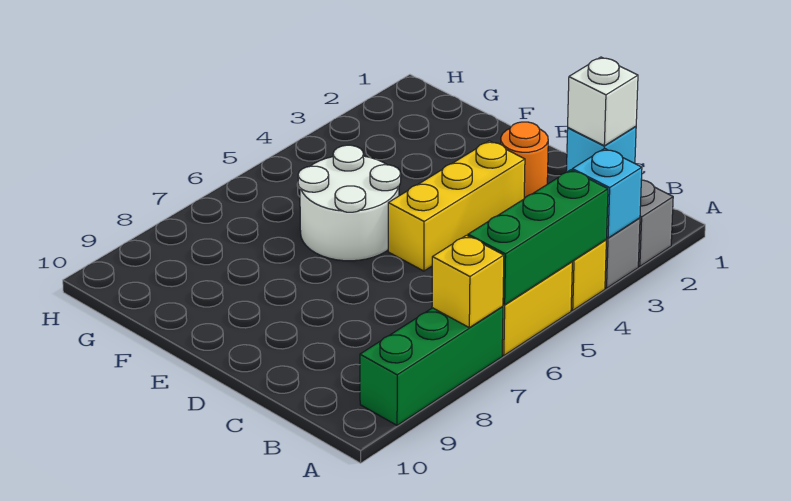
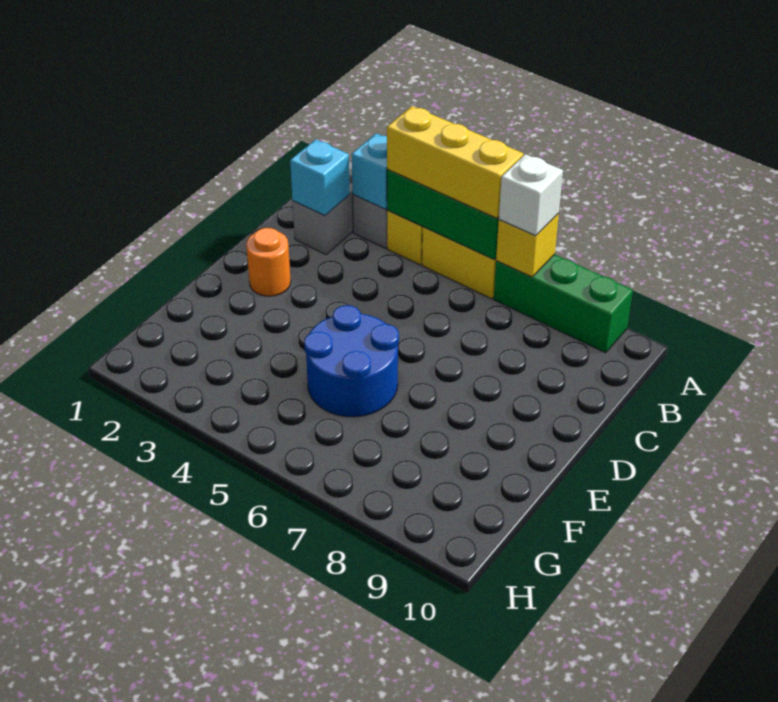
white brick B2 level 3 -> white brick A7 level 3
yellow brick D3:D5 level 1 -> yellow brick A4:A6 level 3
white round brick E5:F6 level 1 -> blue round brick E5:F6 level 1

